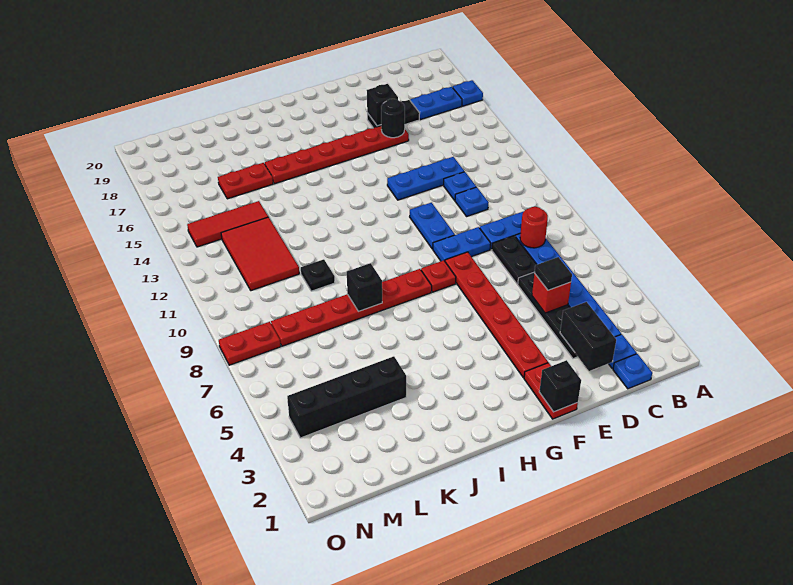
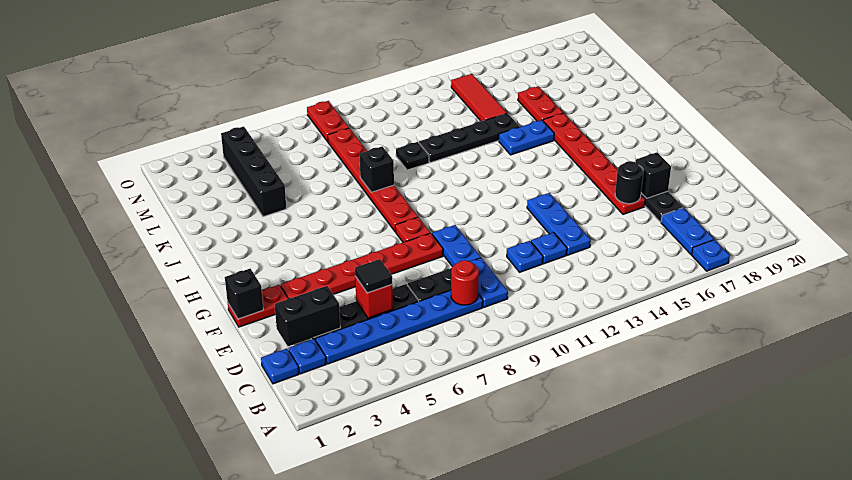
blue plate F10:F11 level 1 -> blue plate J14:J15 level 1
none -> black plate K11:K14 level 1
red tile L11:M13 level 1 -> none

